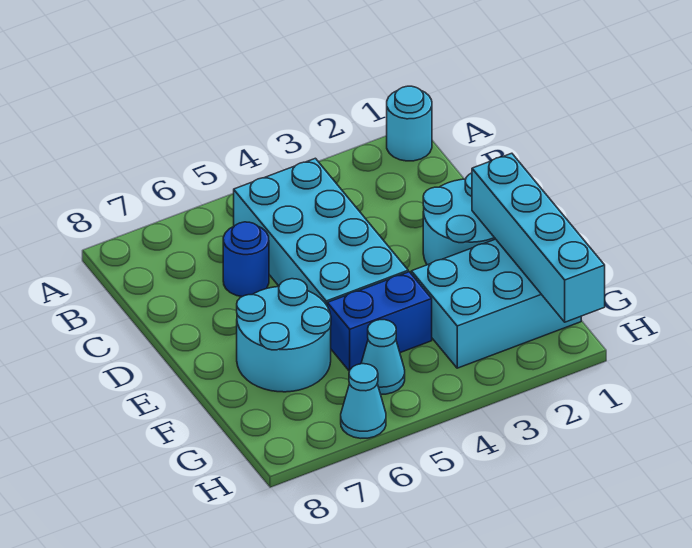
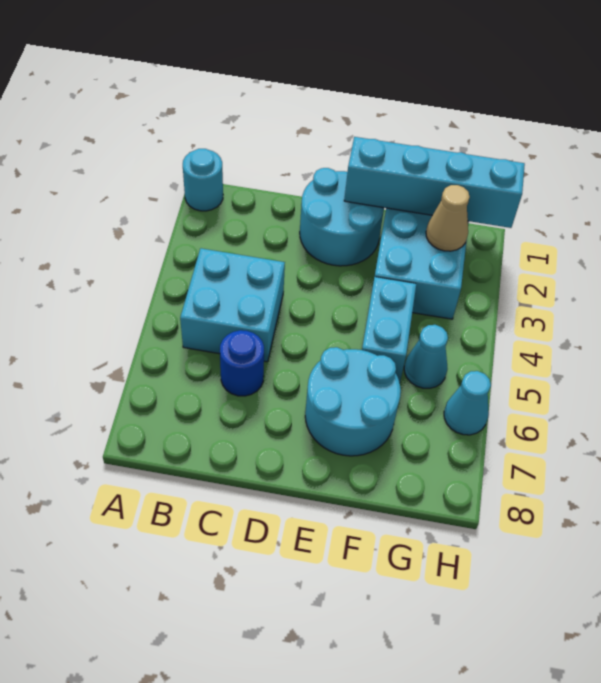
cyan brick B4:E5 level 1 -> cyan brick B4:C5 level 1
blue brick F4:F5 level 1 -> cyan brick F4:F5 level 1
none -> tan cone G2 level 2

